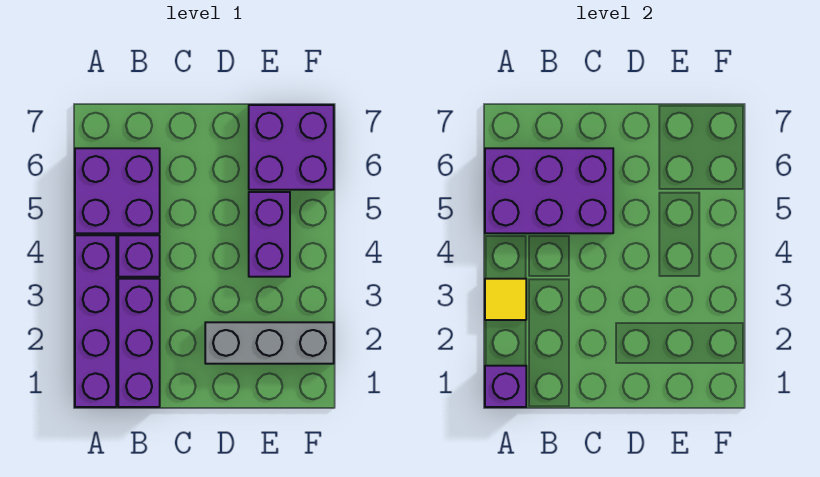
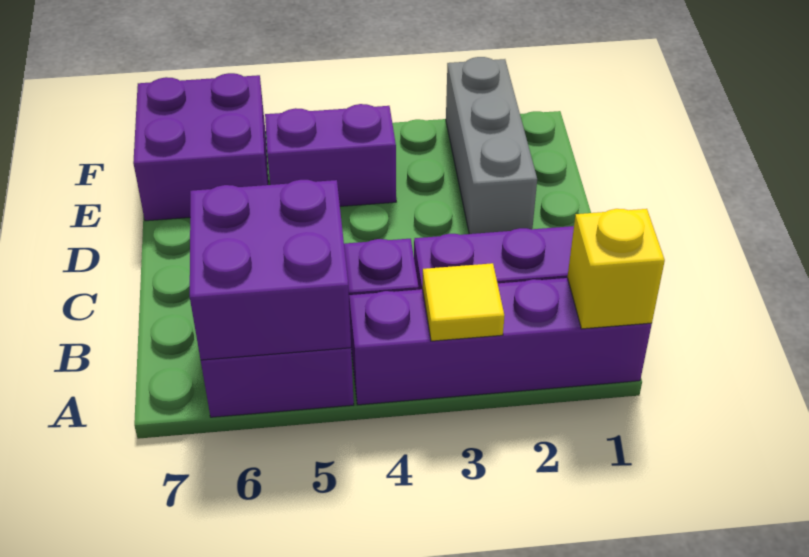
purple brick A1 level 2 -> yellow brick A1 level 2
purple brick A5:C6 level 2 -> purple brick A5:B6 level 2

